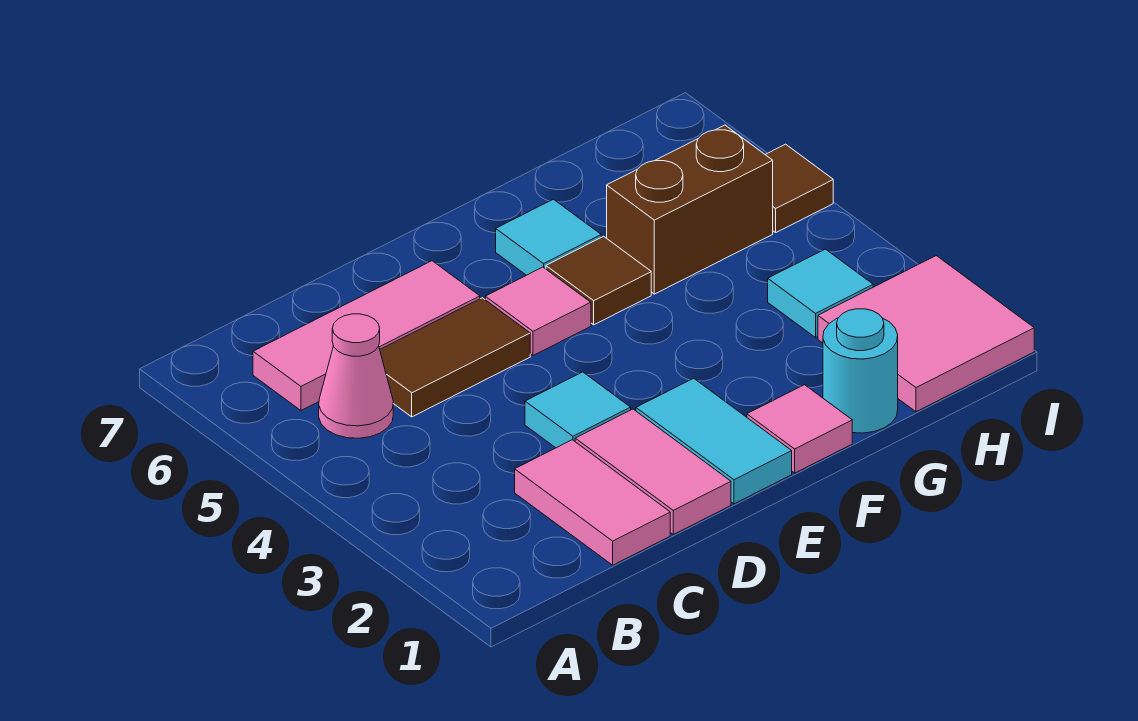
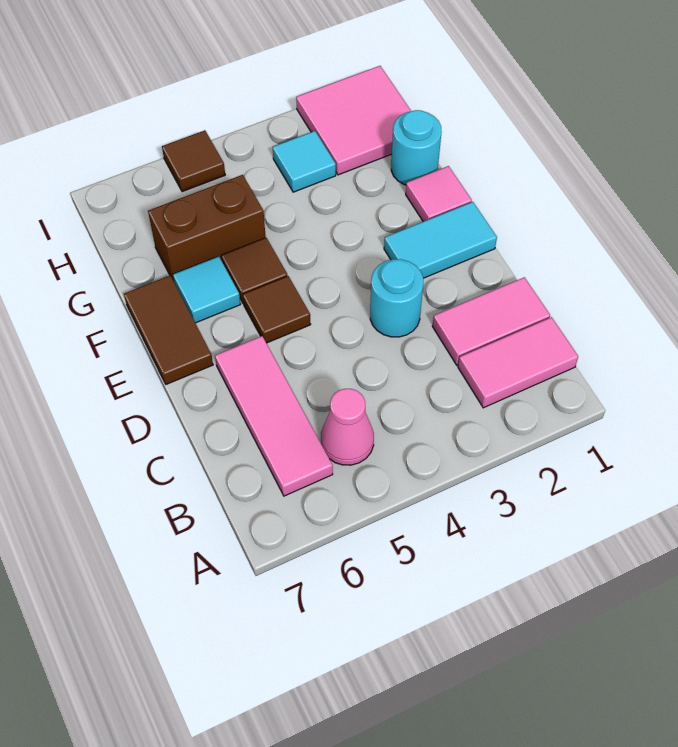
brown tile C5:D5 level 1 -> brown tile E7:F7 level 1
pink tile D1:D2 level 1 -> pink tile B1:B2 level 1
cyan tile D3 level 1 -> cyan round brick D3 level 1
pink tile E5 level 1 -> brown tile E5 level 1
brown brick G5:H5 level 1 -> brown brick G5:G6 level 1

